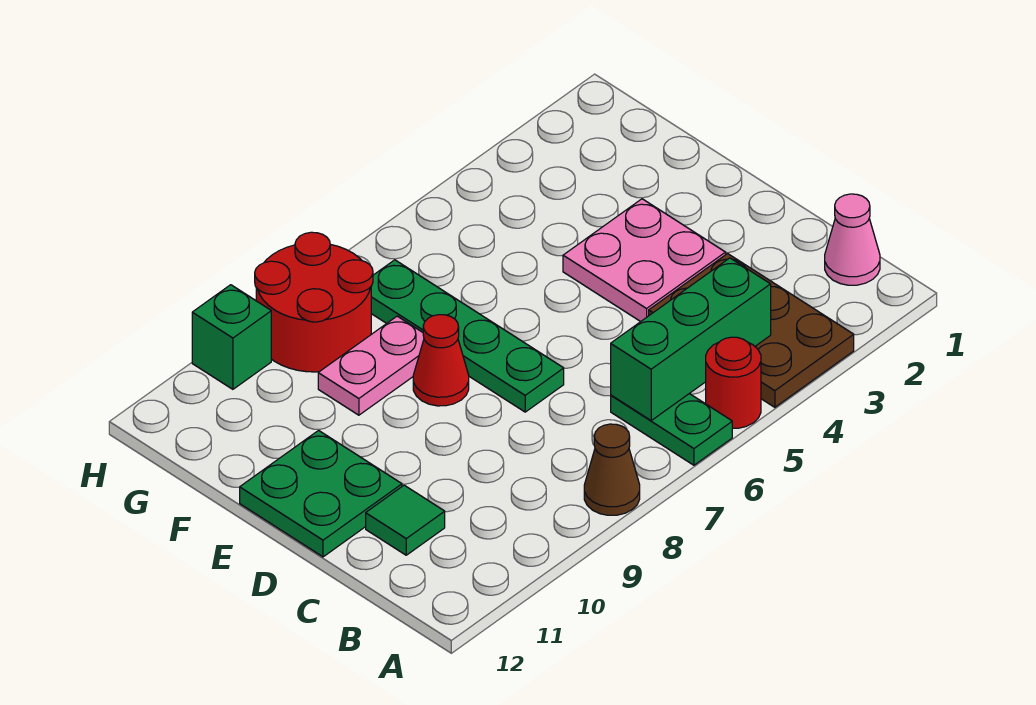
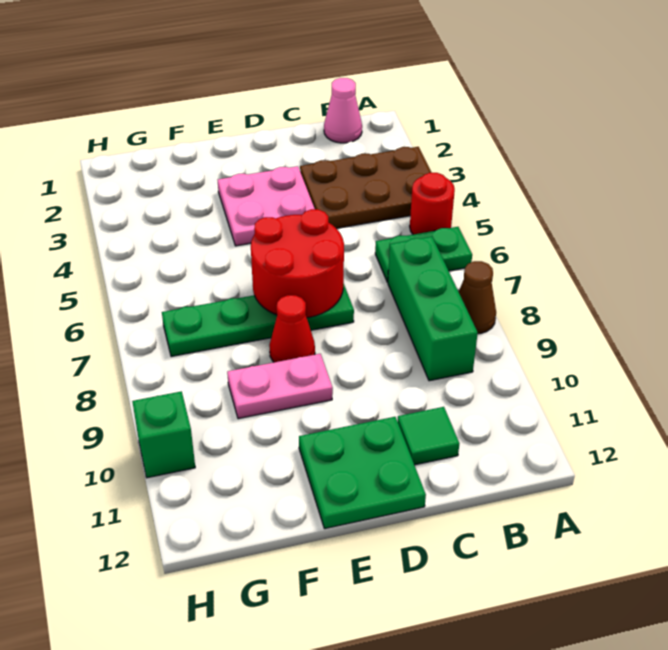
green brick B4:B6 level 2 -> green brick B7:B9 level 1
pink plate F8:F9 level 1 -> pink plate E9:F9 level 1
red round brick G8:H9 level 1 -> red round brick D6:E7 level 2

